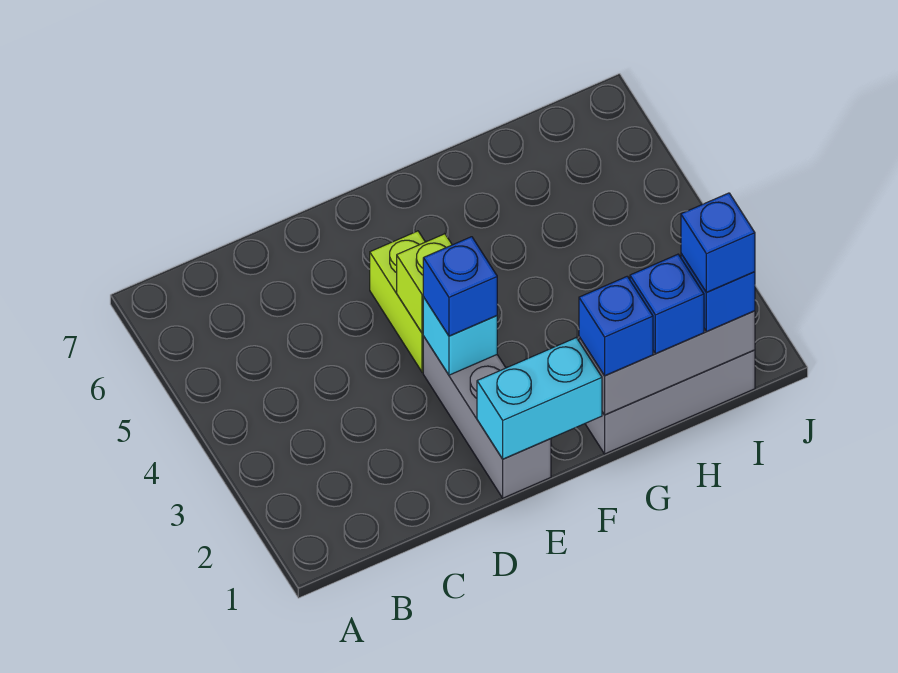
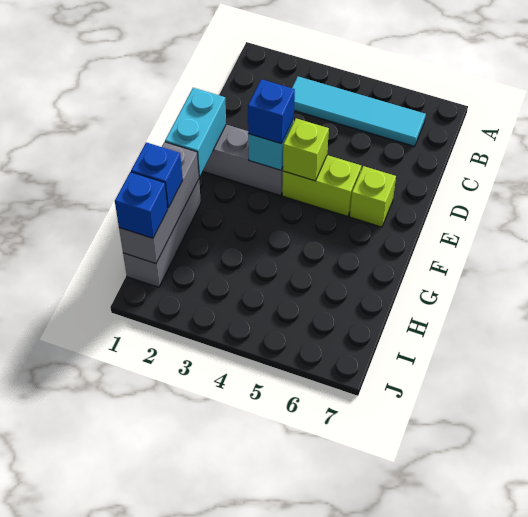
none -> cyan tile B3:B6 level 1
none -> lime brick E6 level 1
blue brick G1 level 3 -> none
blue brick I1 level 4 -> none

